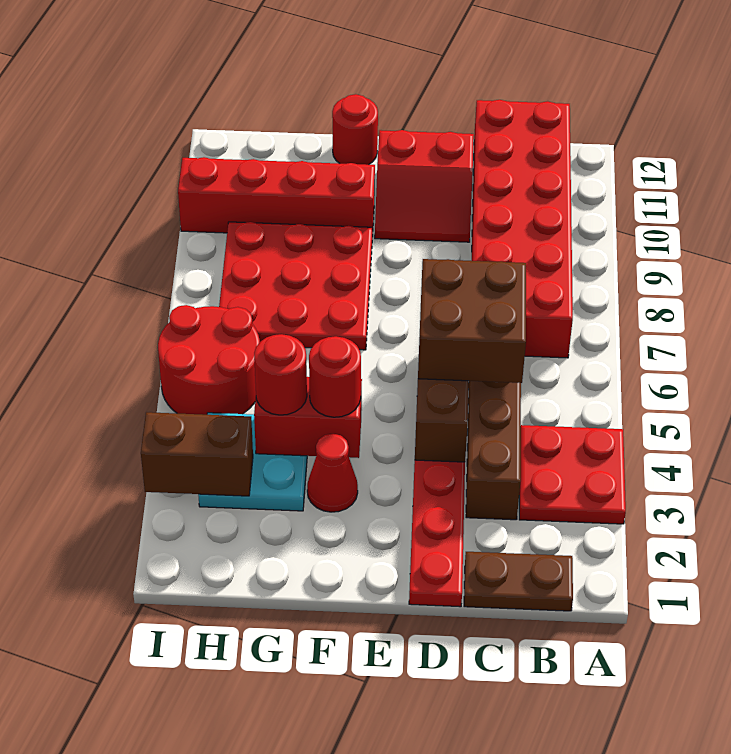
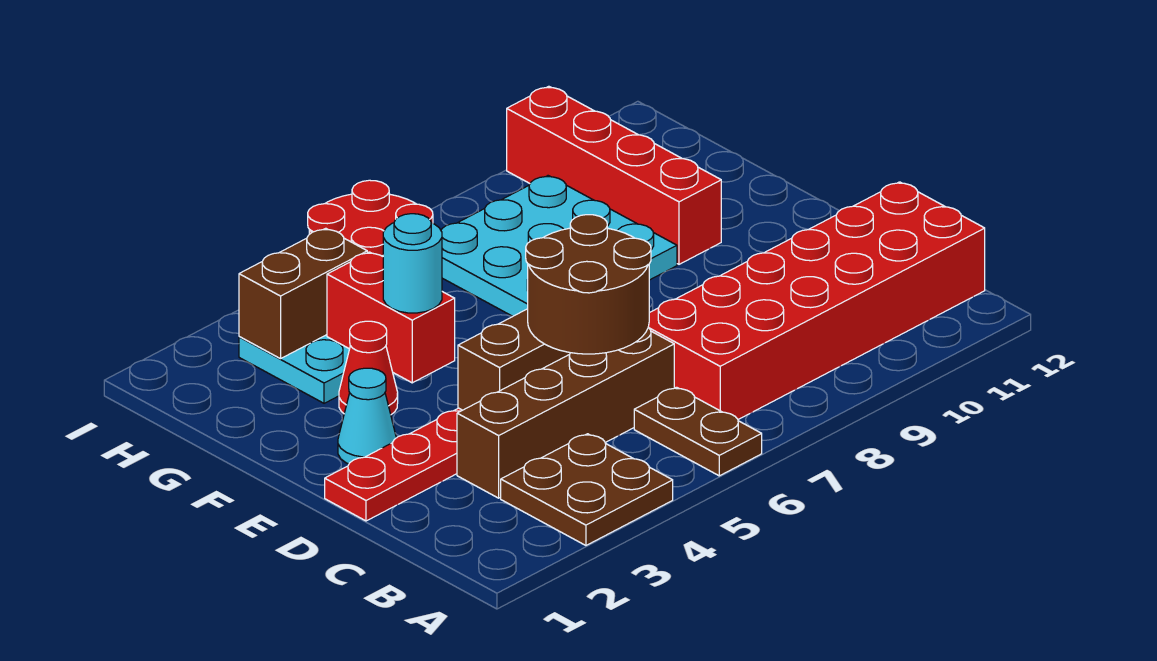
red plate A3:B4 level 1 -> brown plate A3:B4 level 1
brown plate B1:C1 level 1 -> brown plate A6:B6 level 1
brown brick C5:D6 level 3 -> brown round brick C5:D6 level 3
red slope D10:E11 level 1 top 11 -> none
none -> cyan cone E2 level 1
red round brick F4 level 3 -> cyan round brick F4 level 3
red plate F7:H9 level 1 -> cyan plate F7:H9 level 1
red round brick F12 level 1 -> none
red round brick G4 level 3 -> none
brown brick H3:I3 level 2 -> brown brick H3:H4 level 2

